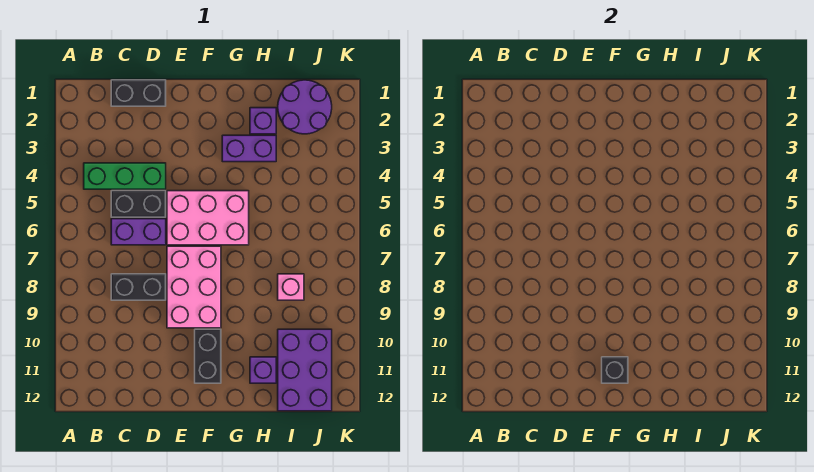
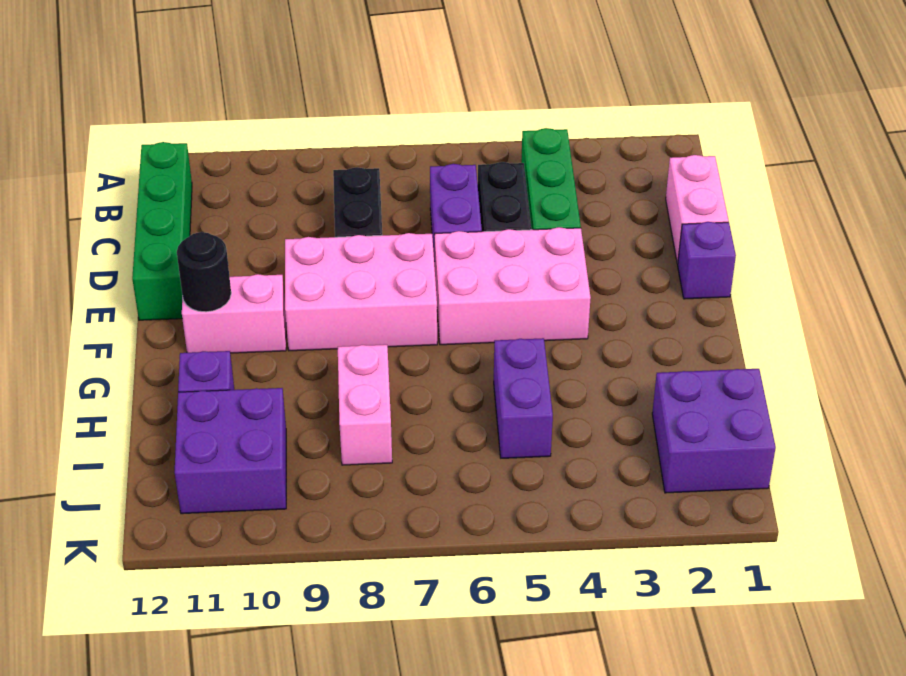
none -> green brick B12:E12 level 1
black brick C1:D1 level 1 -> pink brick C1:D1 level 1
pink brick E5:G6 level 1 -> pink brick E4:F6 level 1
black brick F10:F11 level 1 -> pink brick F10:F11 level 1
black brick F11 level 2 -> black round brick F11 level 2
purple brick G3:H3 level 1 -> purple brick H5:I5 level 1
purple brick H2 level 1 -> purple brick E1 level 1
purple round brick I1:J2 level 1 -> purple brick I1:J2 level 1
pink brick I8 level 1 -> pink brick H8:I8 level 1
purple brick I10:J12 level 1 -> purple brick I10:J11 level 1

